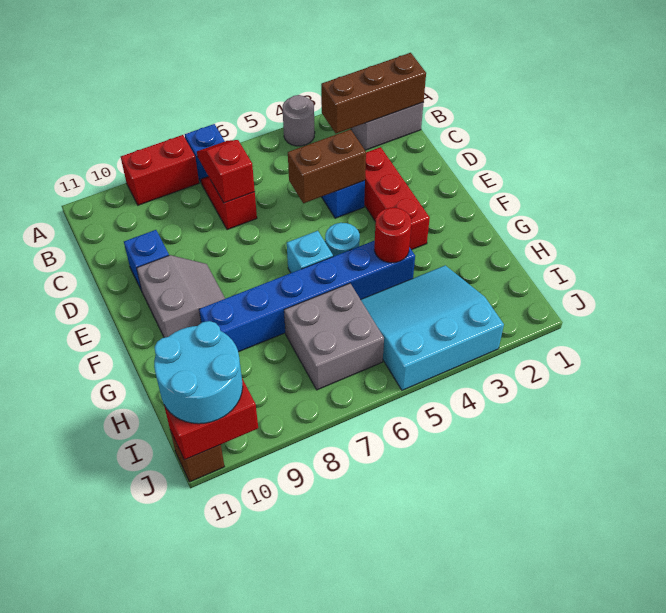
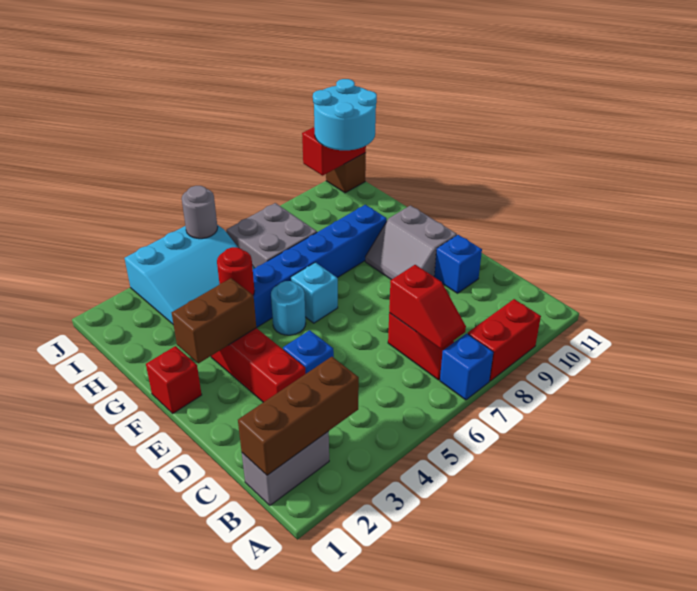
grey round brick A4 level 1 -> grey round brick J5 level 2
brown brick D4:D5 level 2 -> brown brick F2:F3 level 2
none -> red brick F1 level 1

